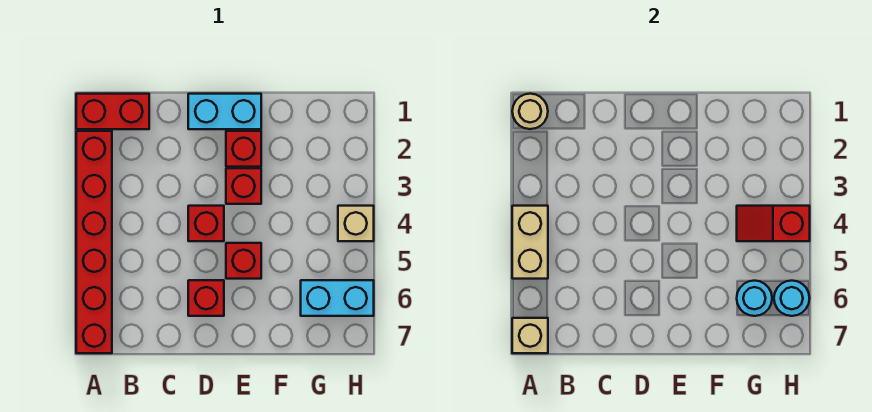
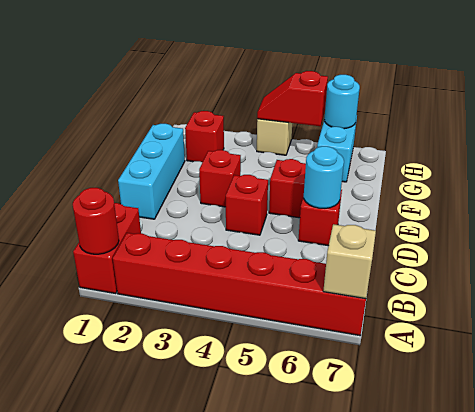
tan round brick A1 level 2 -> red round brick A1 level 2
tan brick A4:A5 level 2 -> none
cyan brick D1:E1 level 1 -> cyan brick D1:F1 level 1
red brick E2 level 1 -> red brick G2 level 1
red slope G4:H4 level 2 top H -> red slope H4:H5 level 2 top 5
cyan round brick G6 level 2 -> cyan round brick D6 level 2

